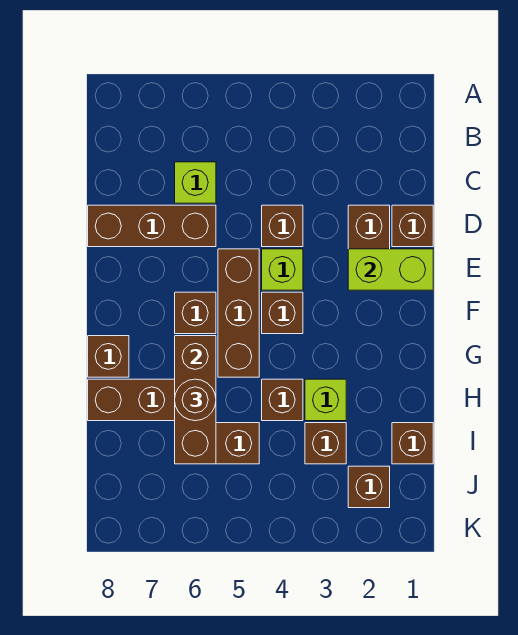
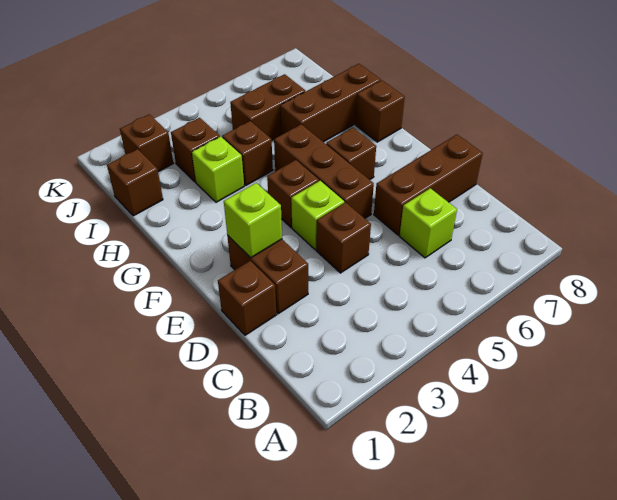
lime brick E1:E2 level 2 -> lime brick E2 level 2
brown brick G6:I6 level 2 -> none
brown round brick H6 level 3 -> none

